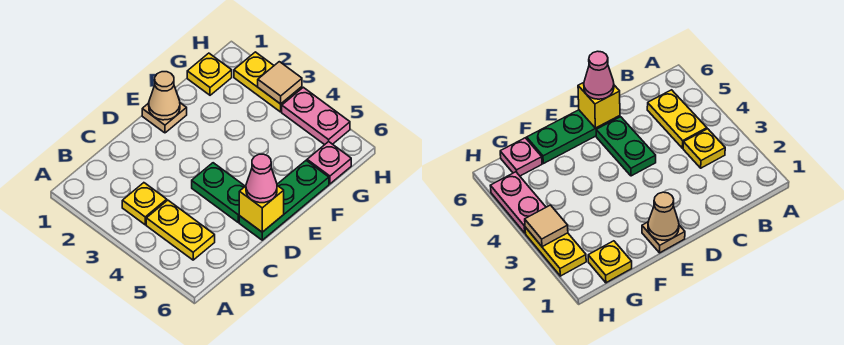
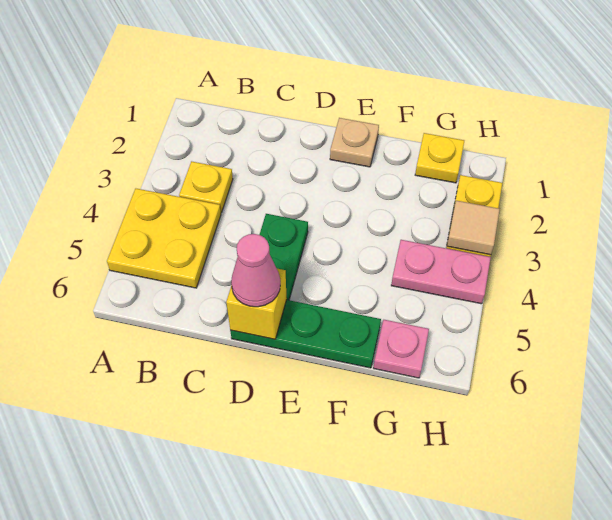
yellow plate B4:B5 level 1 -> yellow plate A4:B5 level 1
tan cone E1 level 2 -> none
pink plate H4:H5 level 1 -> pink plate G4:H4 level 1

